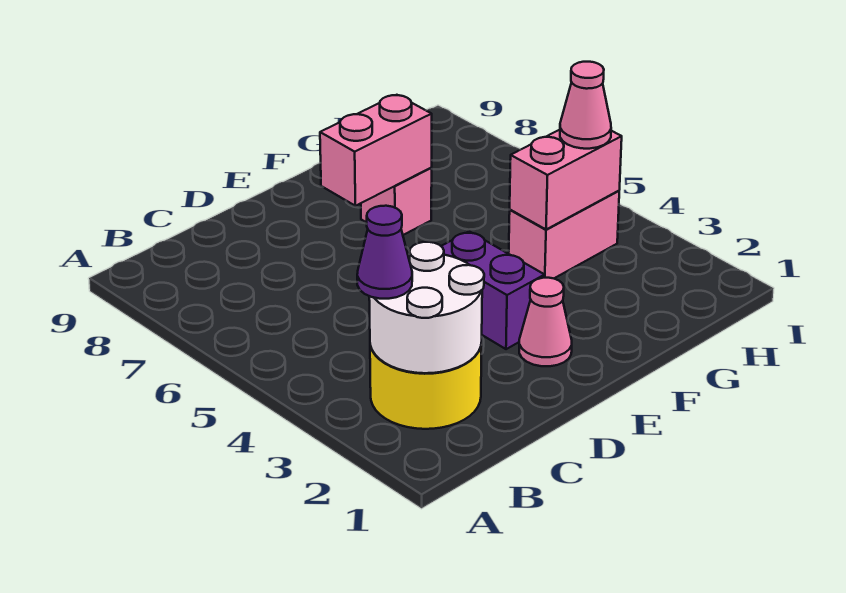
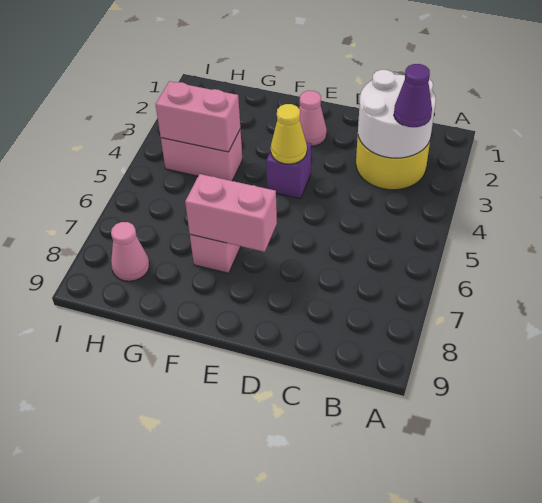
purple brick E3:E4 level 1 -> purple brick E4 level 1
none -> yellow cone E4 level 2
pink cone H4 level 3 -> pink cone H8 level 1

